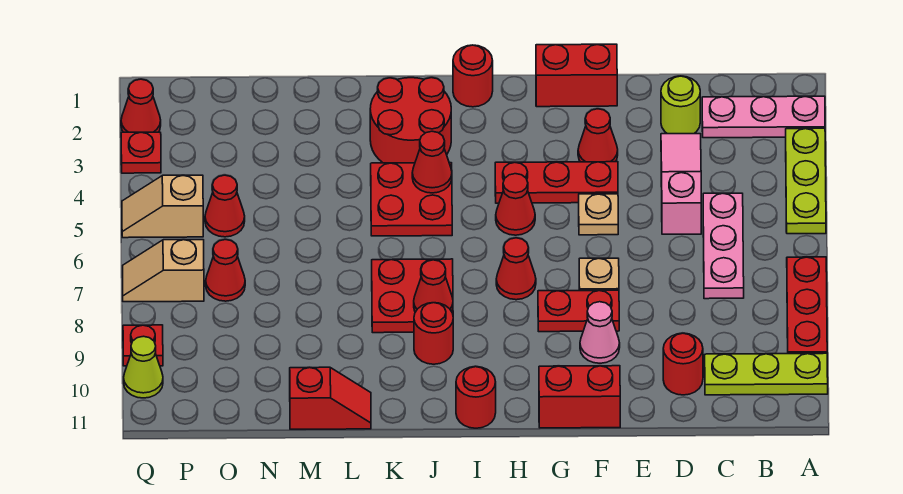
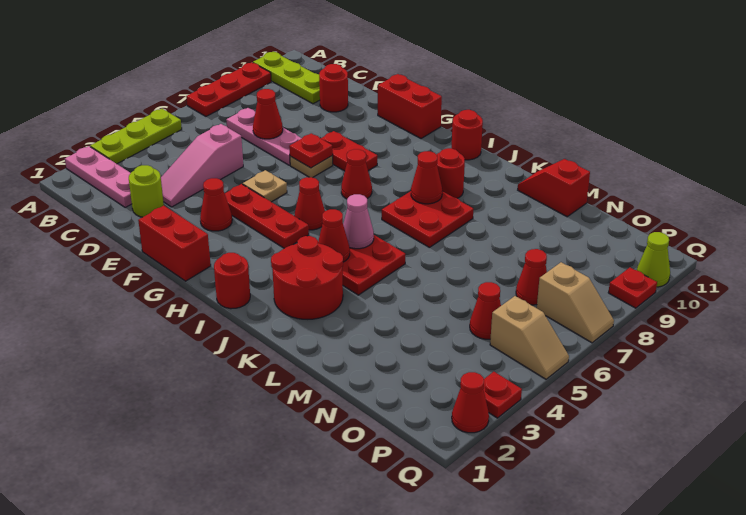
pink plate C5:C7 level 1 -> pink plate C7:E7 level 1
none -> red cone D7 level 2
none -> red plate F7 level 2
pink cone F9 level 1 -> pink cone J5 level 2

